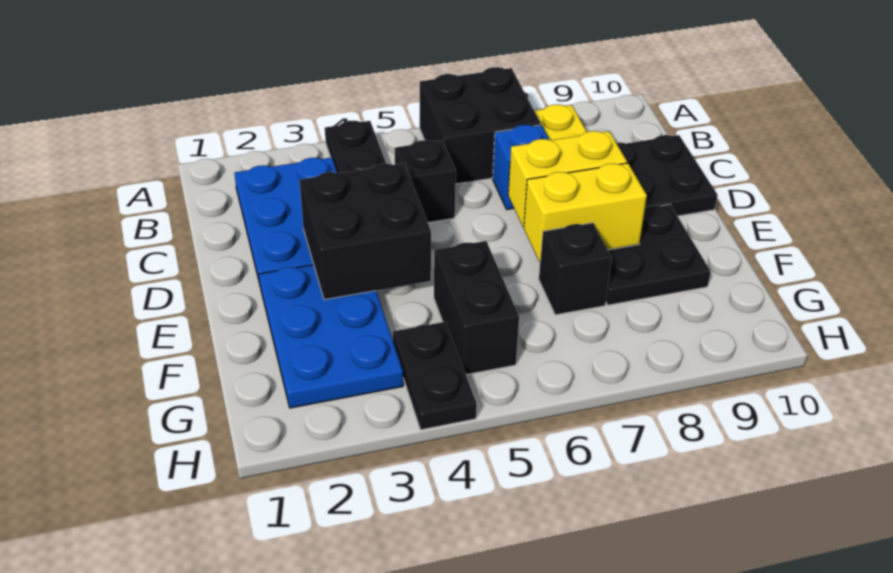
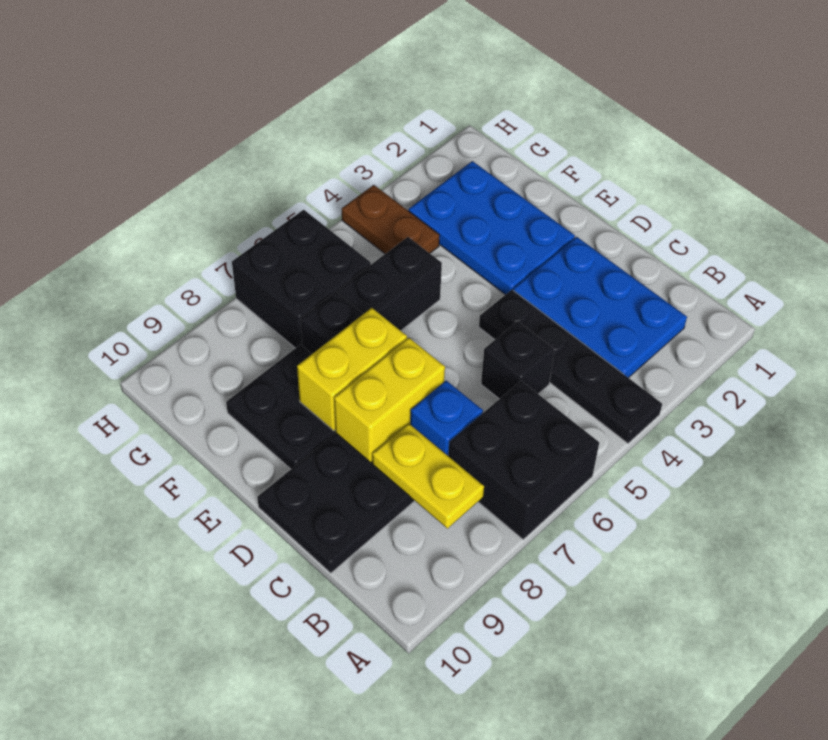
black brick D3:E4 level 2 -> black brick G6:H7 level 1
black brick F5:G5 level 1 -> black brick F5:F6 level 1
black plate G4:H4 level 1 -> brown plate G4:H4 level 1

